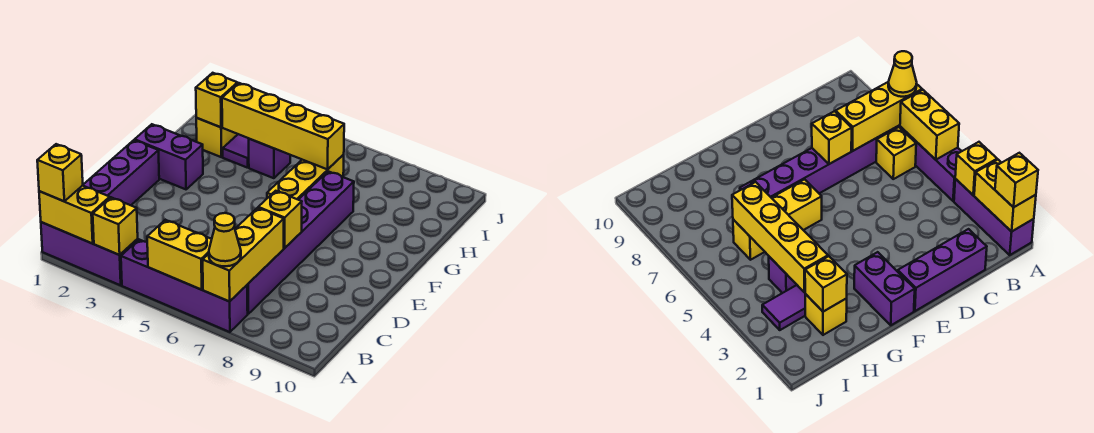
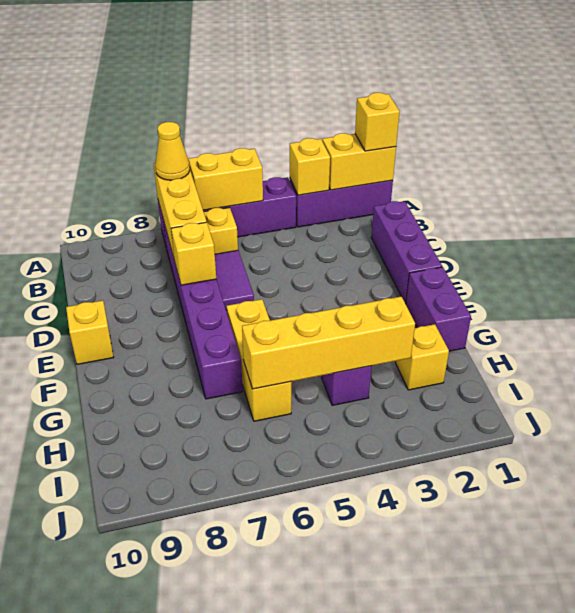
purple brick F1:F2 level 1 -> purple brick F1:G1 level 1
yellow brick H2 level 2 -> yellow brick E10 level 1
purple tile H3:I3 level 1 -> purple tile C6:D6 level 1

